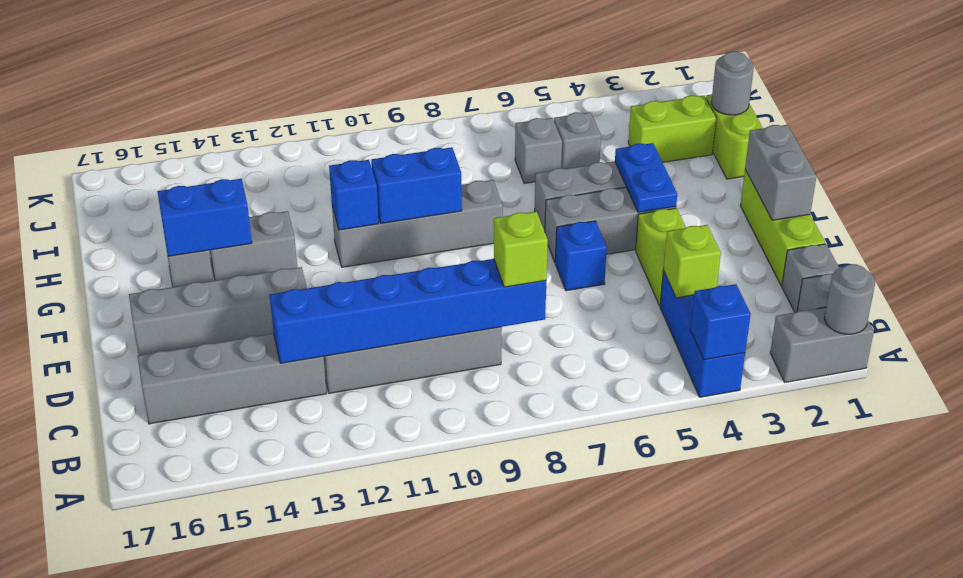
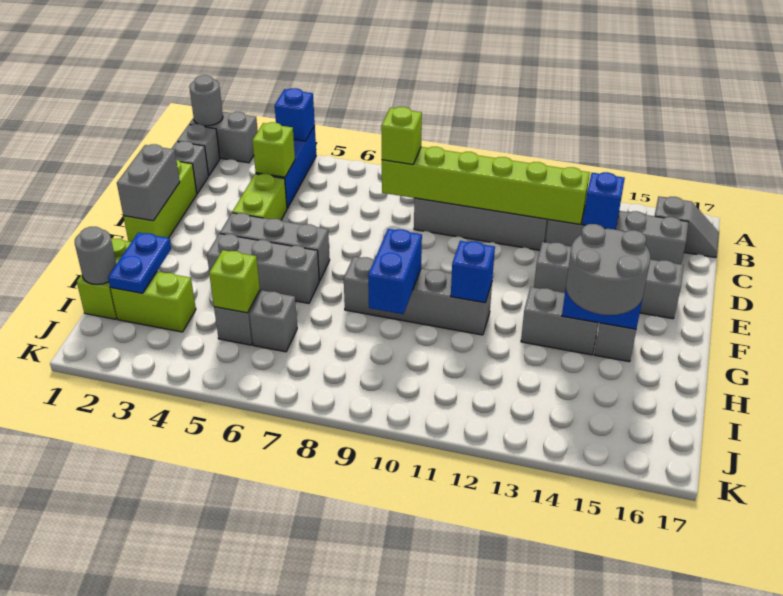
none -> grey slope B16:B17 level 1 top 16
blue brick C8:C13 level 2 -> lime brick C8:C13 level 2
blue brick E6 level 1 -> blue brick C14 level 2
blue plate F4:G4 level 2 -> blue plate H2:I2 level 2
blue brick G9:G10 level 2 -> blue brick G9:H9 level 2
none -> grey round brick G14:H15 level 3
none -> lime brick I5 level 2

